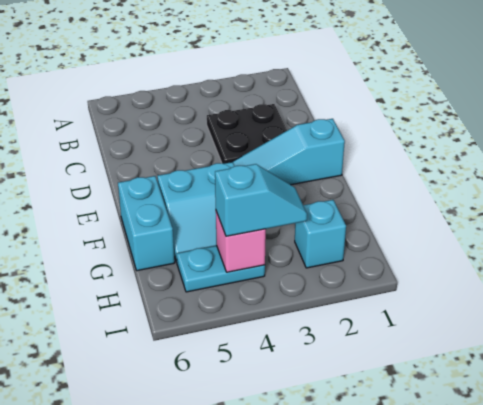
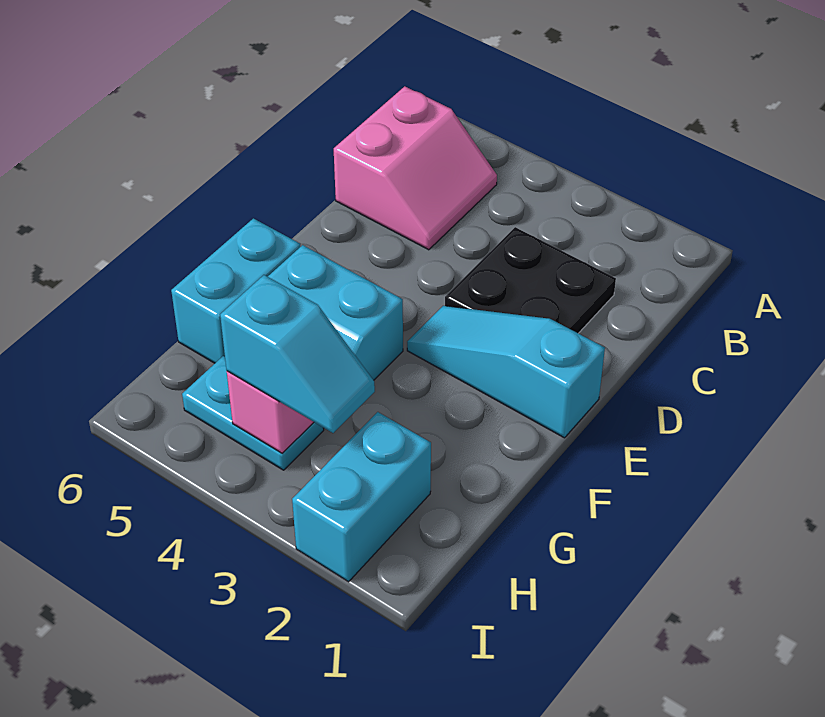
none -> pink slope B5:C6 level 1 top 6
cyan brick H2 level 1 -> cyan brick H2:I2 level 1

